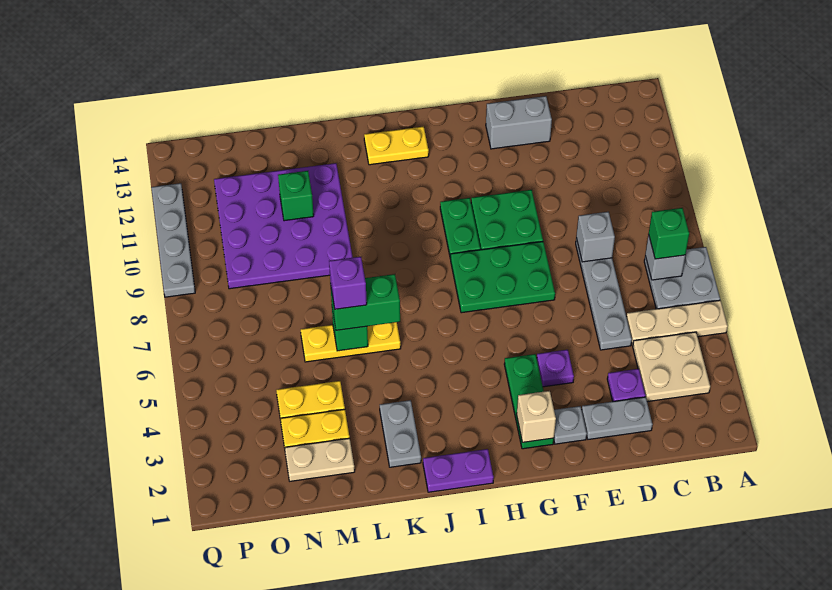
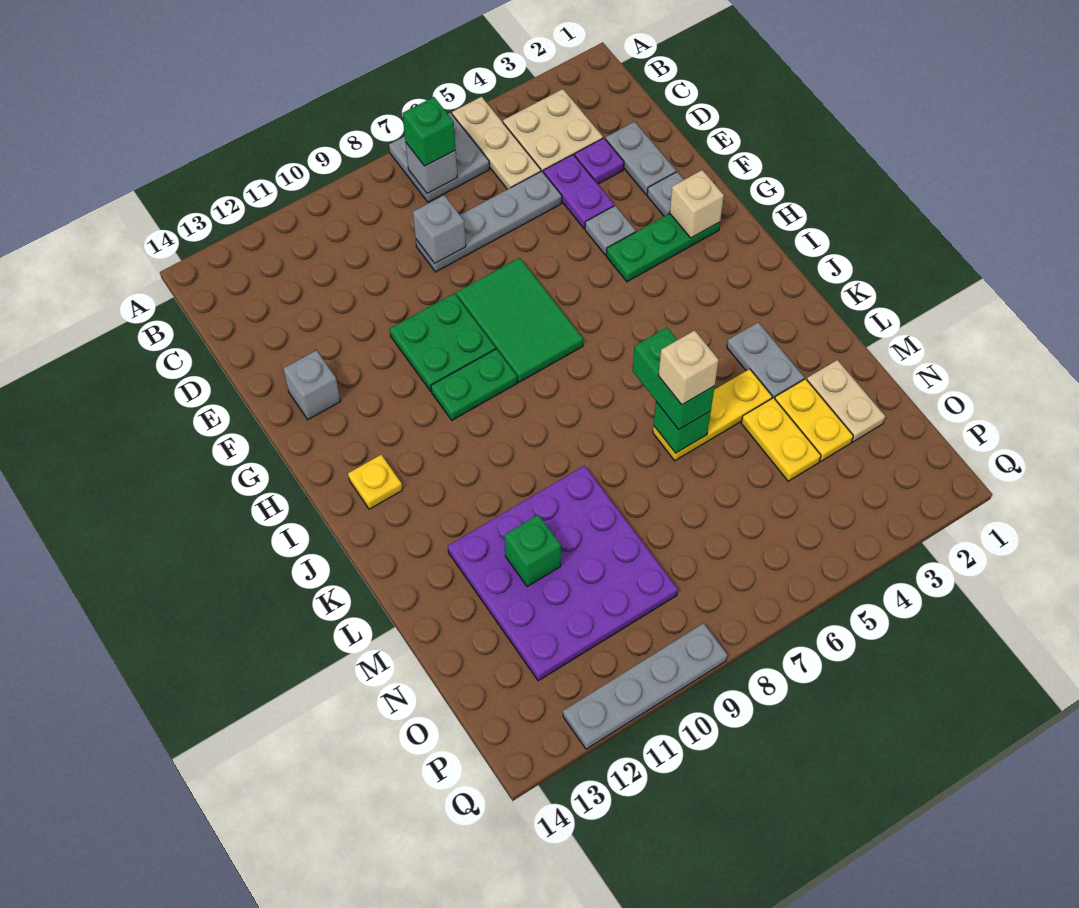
grey brick E13:F13 level 1 -> grey brick F13 level 1
purple plate F4 level 1 -> grey plate F4 level 1
green plate F7:H8 level 1 -> green tile F7:H8 level 1
purple plate I1:J1 level 1 -> purple plate D4:E4 level 1
yellow plate I13:J13 level 1 -> yellow plate I13 level 1
grey plate K2:K3 level 1 -> grey plate K3:L3 level 1
yellow plate K6:M6 level 1 -> yellow plate L4:L6 level 1
purple brick L6 level 4 -> tan brick L6 level 4

